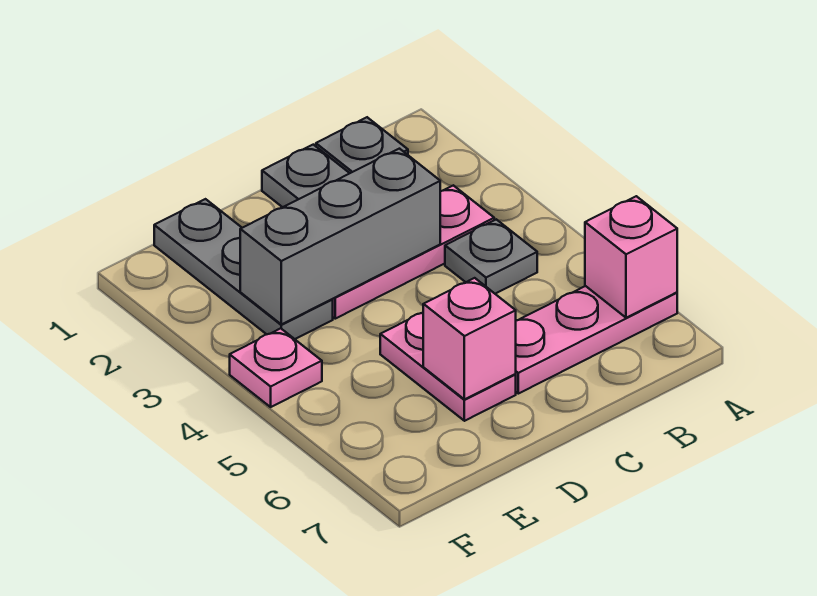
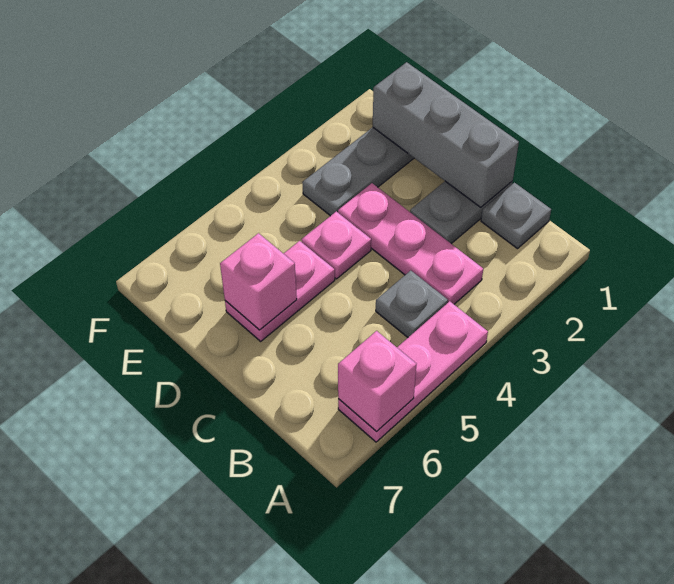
pink plate A6:C6 level 1 -> pink plate A4:A6 level 1
grey brick C3:E3 level 2 -> grey brick C1:E1 level 2
pink plate F4 level 1 -> pink plate D4 level 1

